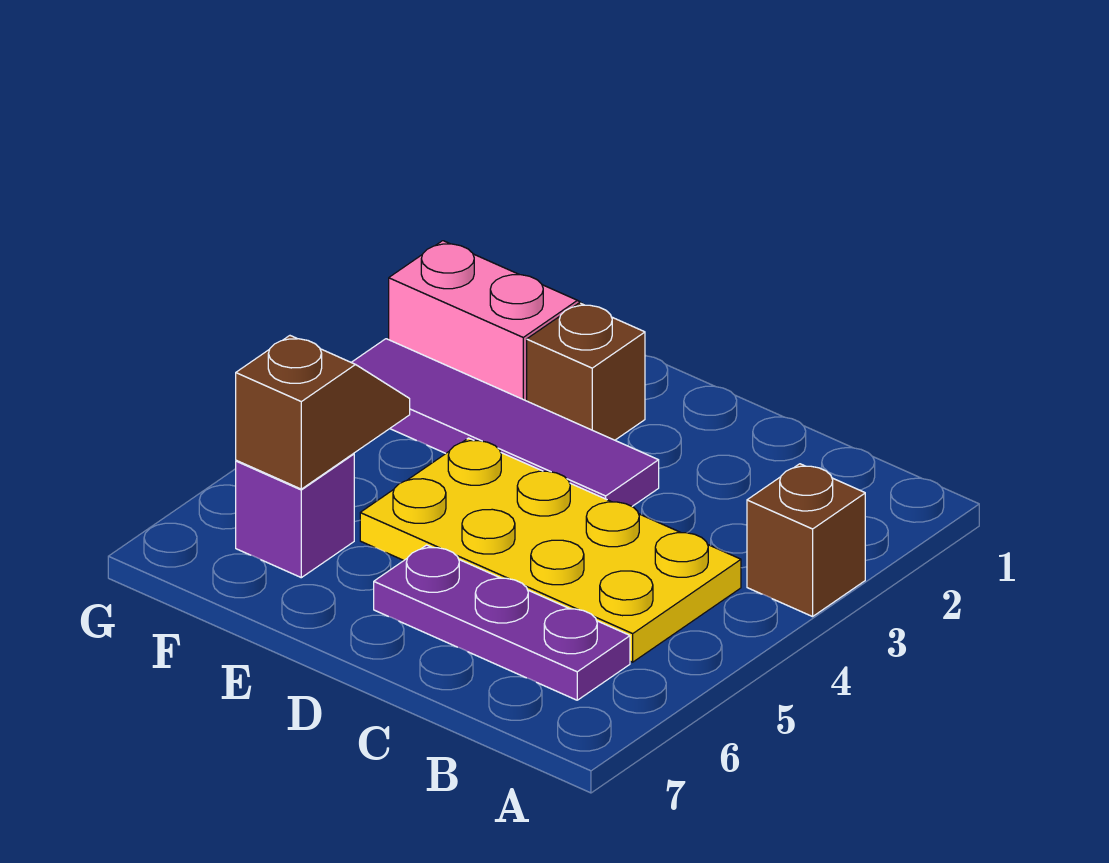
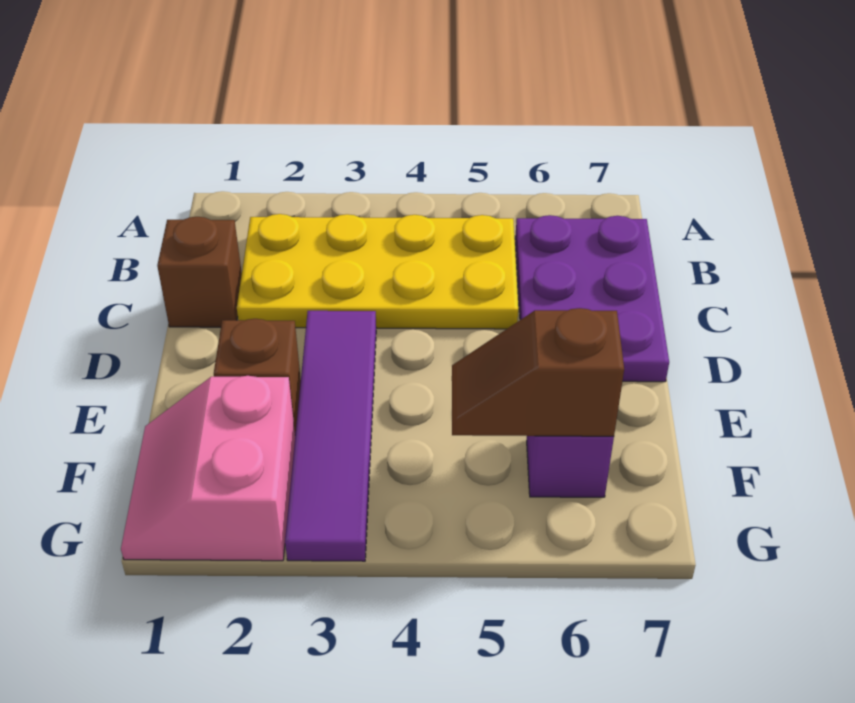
brown brick A3 level 1 -> brown brick C1 level 1
yellow plate B4:E5 level 1 -> yellow plate B2:C5 level 1
purple plate B6:D6 level 1 -> purple plate B6:D7 level 1

